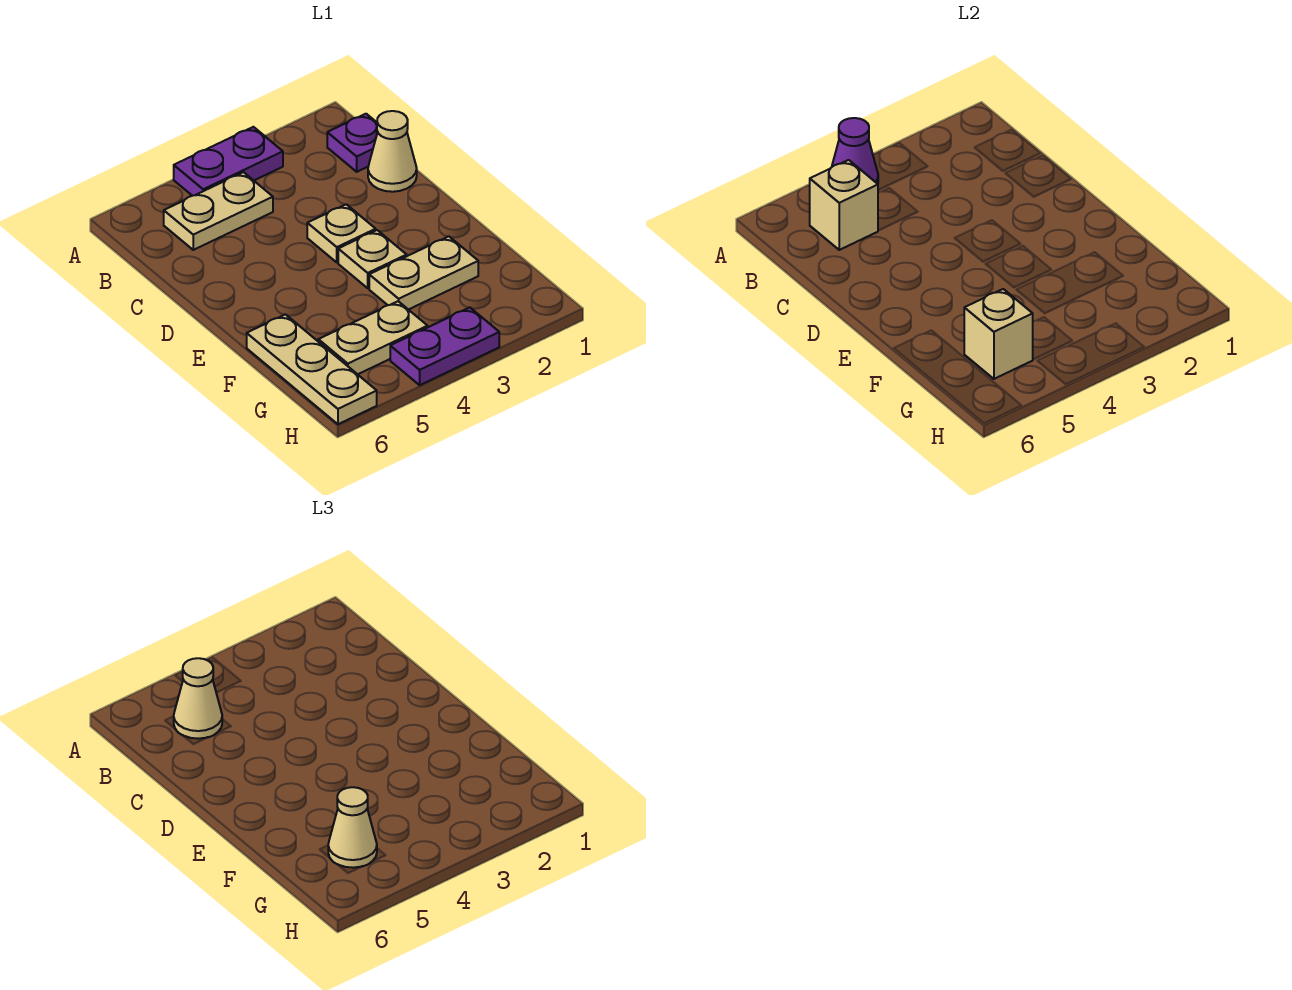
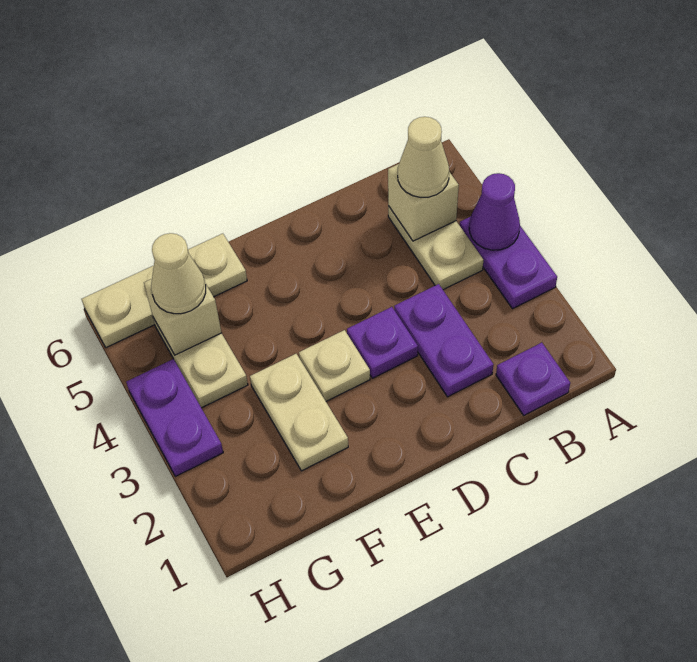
tan cone C1 level 1 -> none
none -> purple plate C2:C3 level 1
tan plate D3 level 1 -> purple plate D3 level 1

